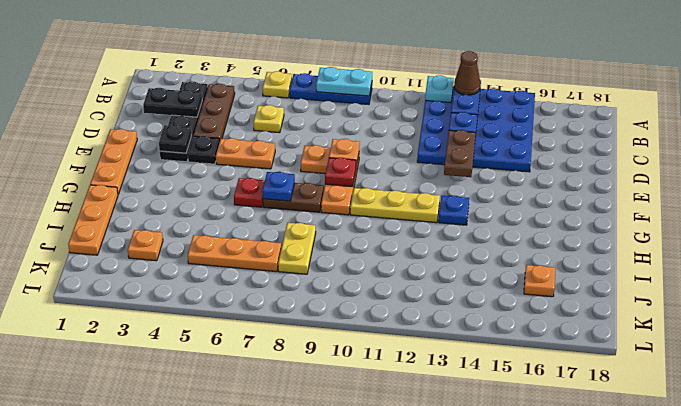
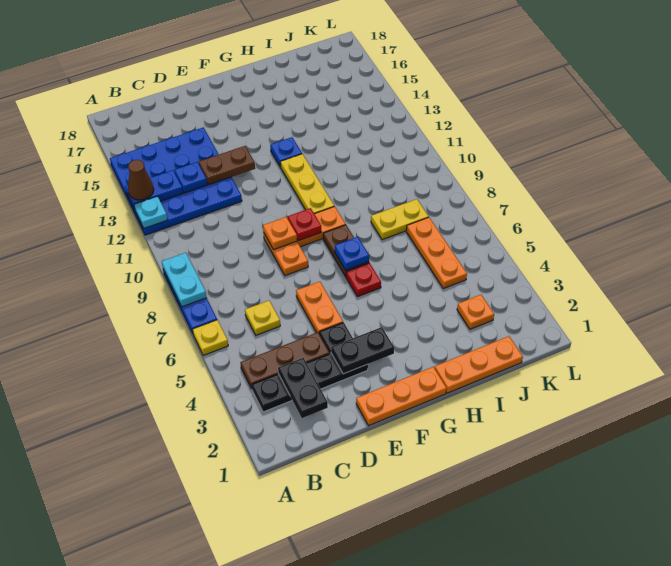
black plate E3 level 2 -> black plate E3:F3 level 2
orange plate J16 level 1 -> none

